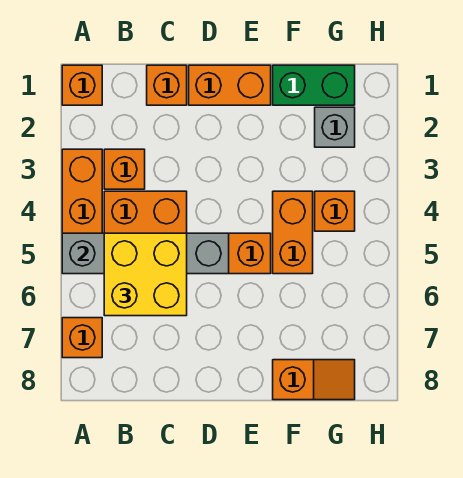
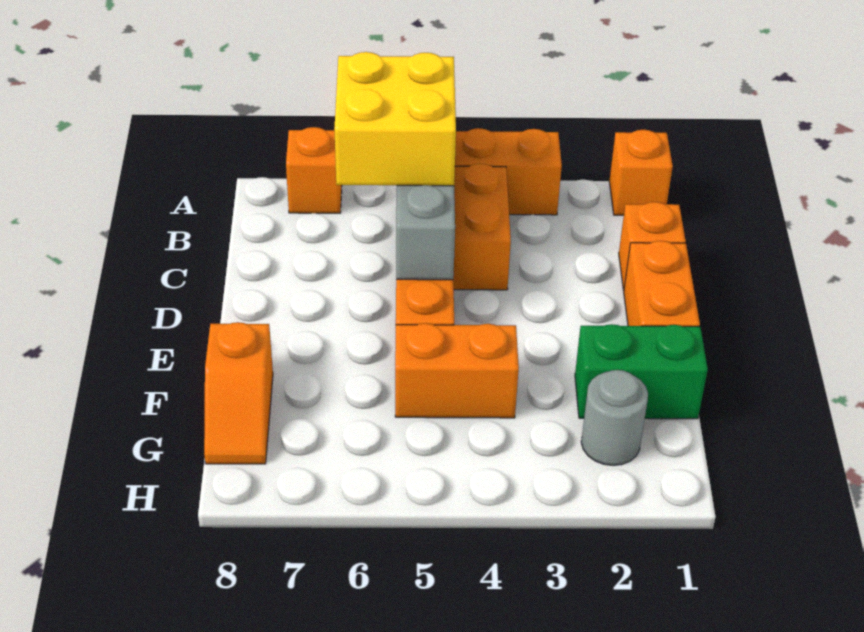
orange brick B3 level 1 -> none
green brick F1:G1 level 1 -> green brick F1:F2 level 1
grey brick G2 level 1 -> grey round brick G2 level 1
orange brick G4 level 1 -> none

